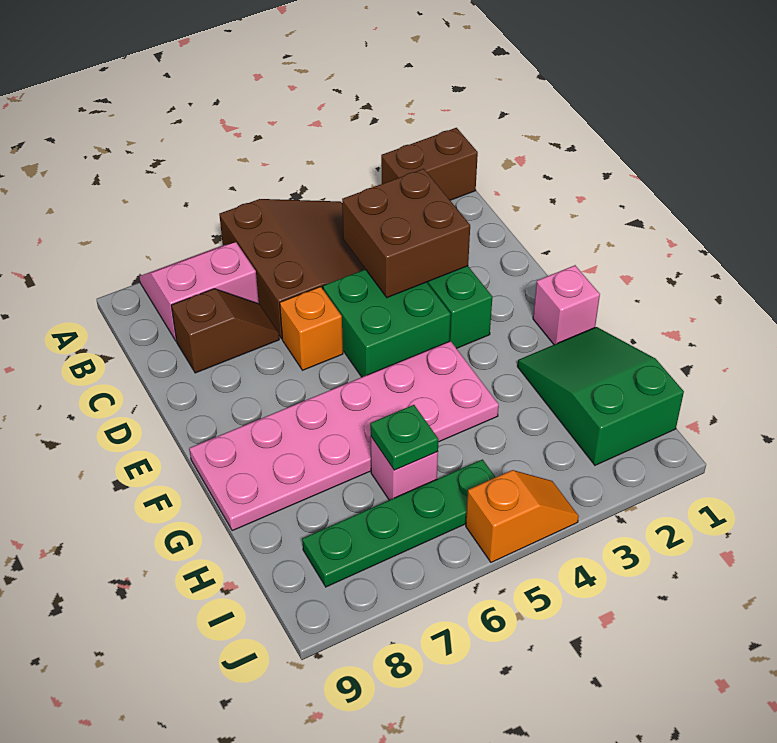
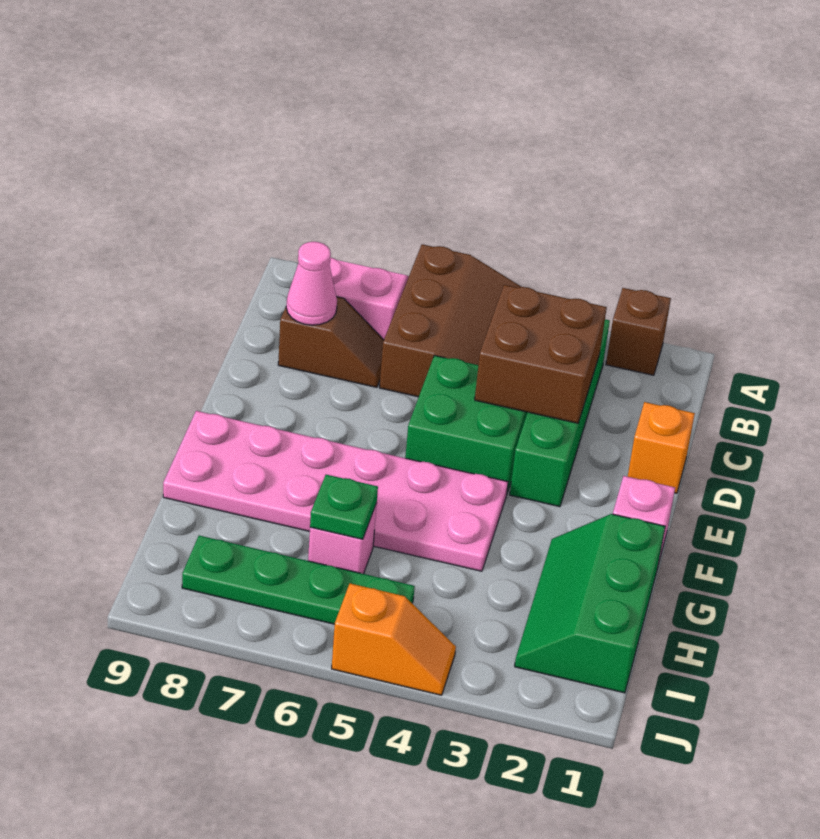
brown brick A1:A2 level 1 -> brown brick A2 level 1
none -> pink cone C8 level 2
orange brick D6 level 1 -> orange brick D1 level 1
green slope G1:I2 level 1 top I -> green slope G1:I2 level 1 top 1

